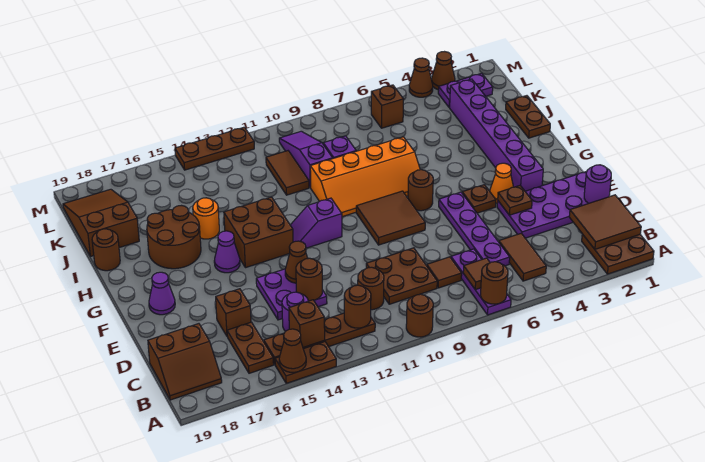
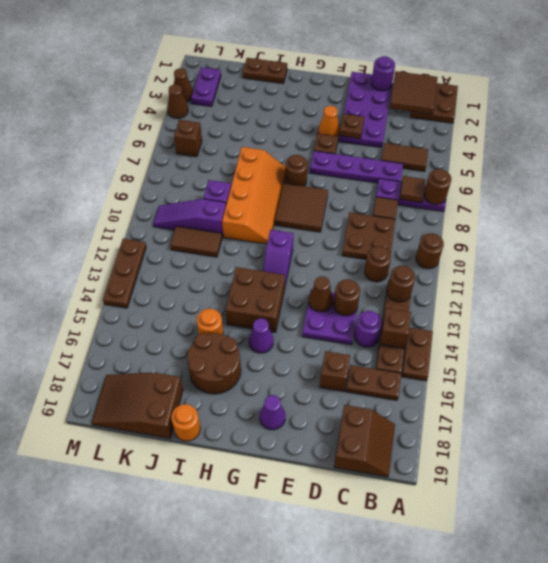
brown cone A15 level 2 -> none
purple brick F3:K3 level 1 -> none
brown round brick I19 level 1 -> orange round brick I19 level 1

